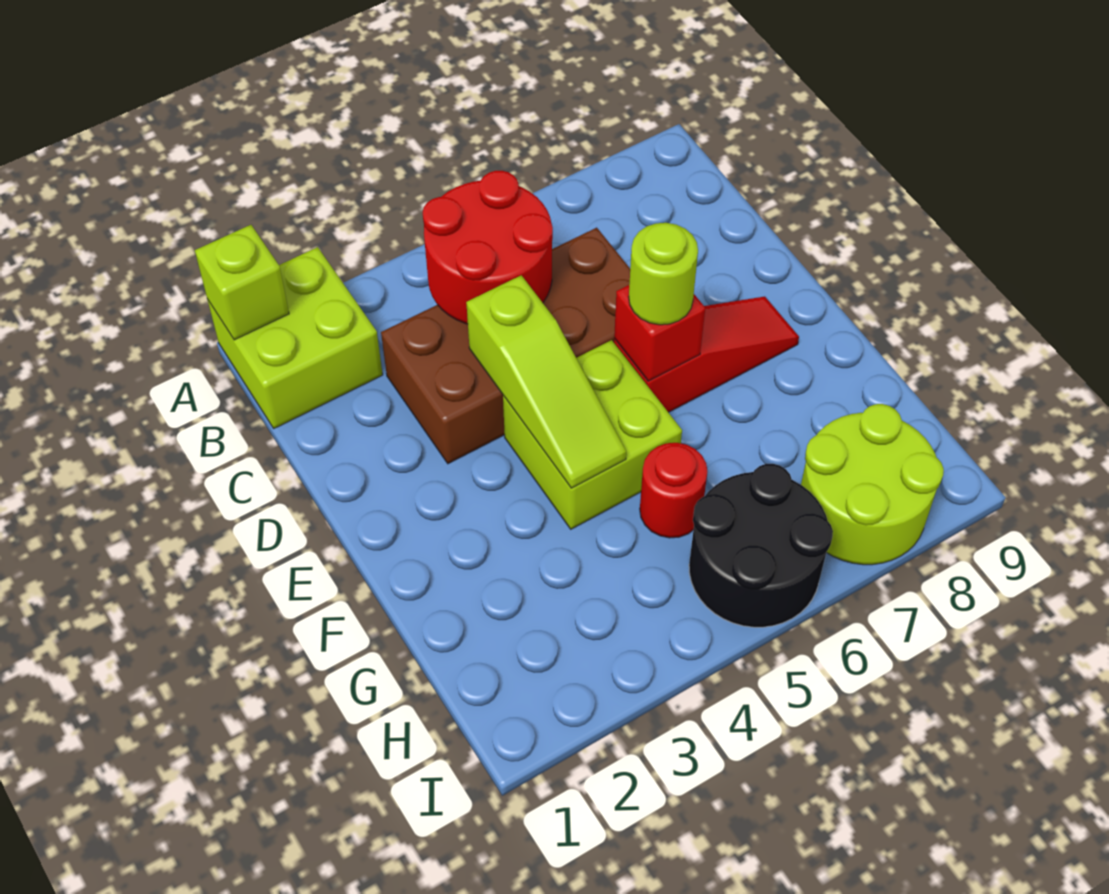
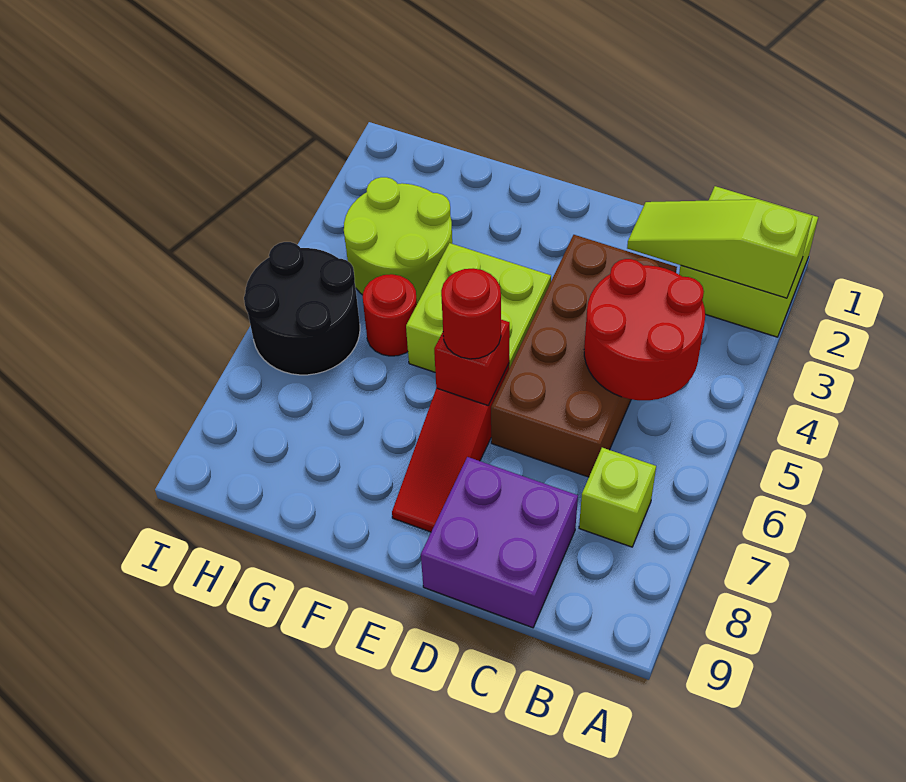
lime brick A1 level 2 -> lime brick B7 level 1
none -> purple brick C8:D9 level 1
lime slope D4:F4 level 2 top D -> lime slope A2:C2 level 2 top A
lime round brick E6 level 3 -> red round brick E6 level 3
lime round brick H7:I8 level 1 -> lime round brick G3:H4 level 1

